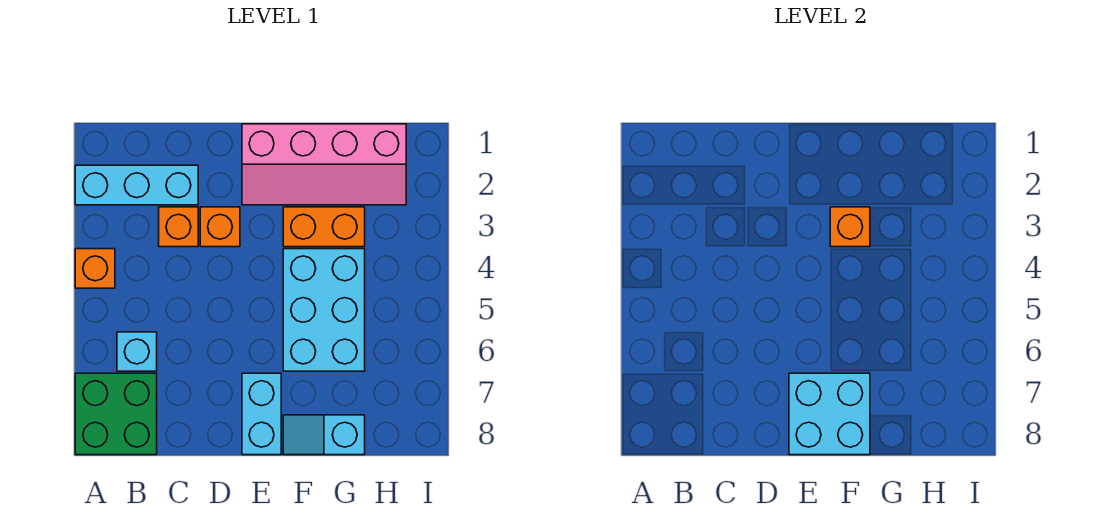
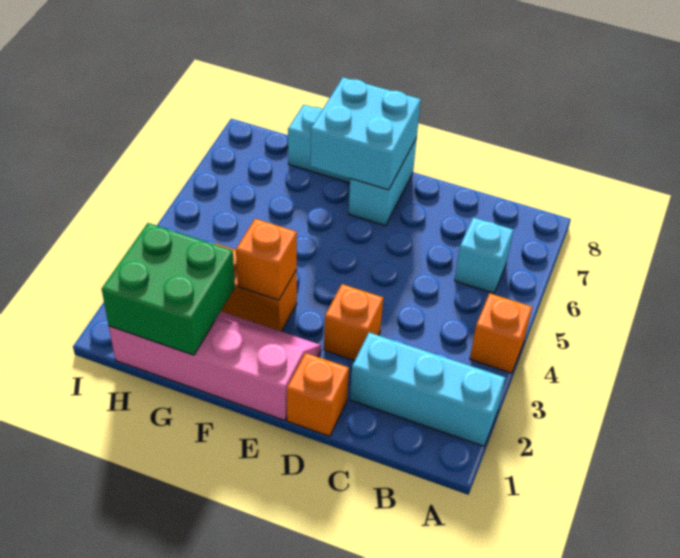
green brick A7:B8 level 1 -> green brick G1:H2 level 2
orange brick C3 level 1 -> orange brick D1 level 1
cyan brick F4:G6 level 1 -> none

